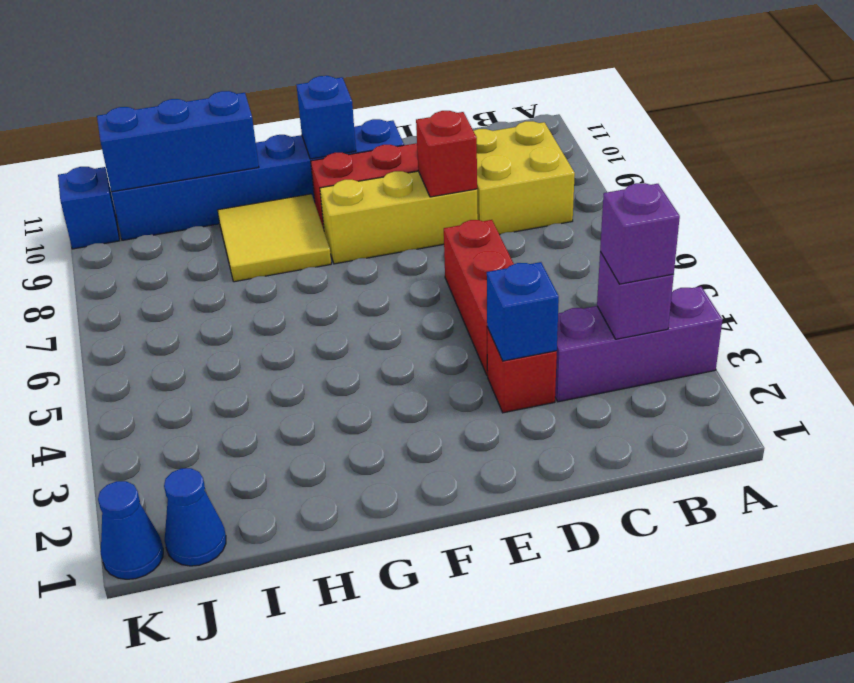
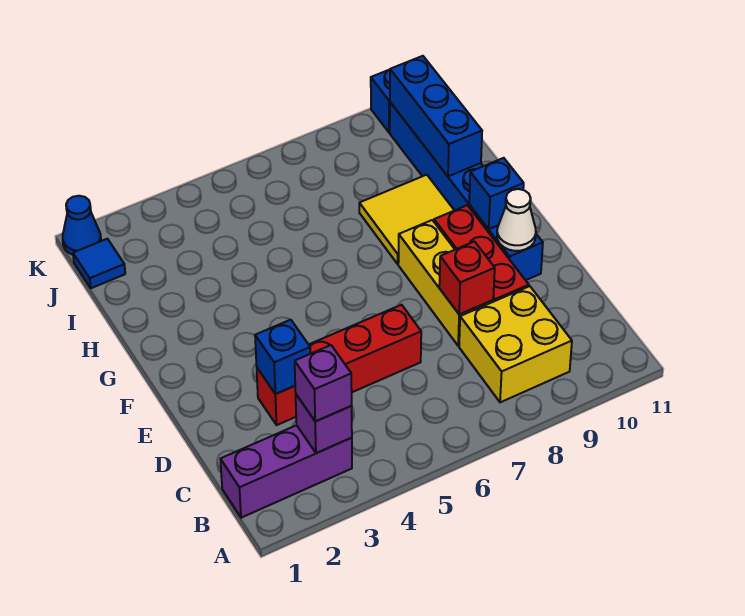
purple brick A3:C3 level 1 -> purple brick B1:B3 level 1
none -> white cone E10 level 2
blue cone J1 level 1 -> blue tile J1 level 1

